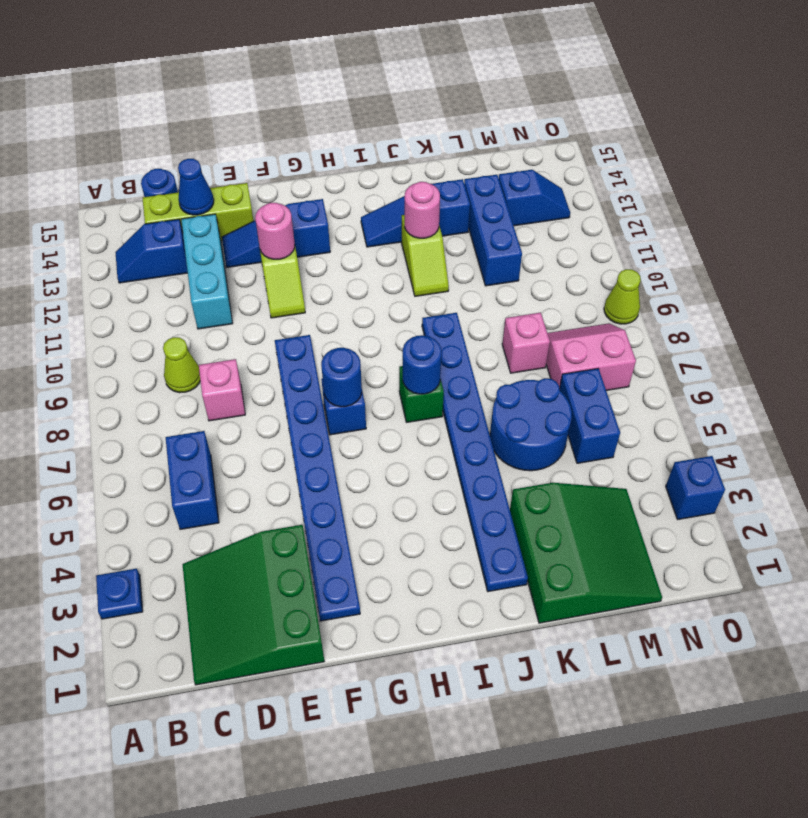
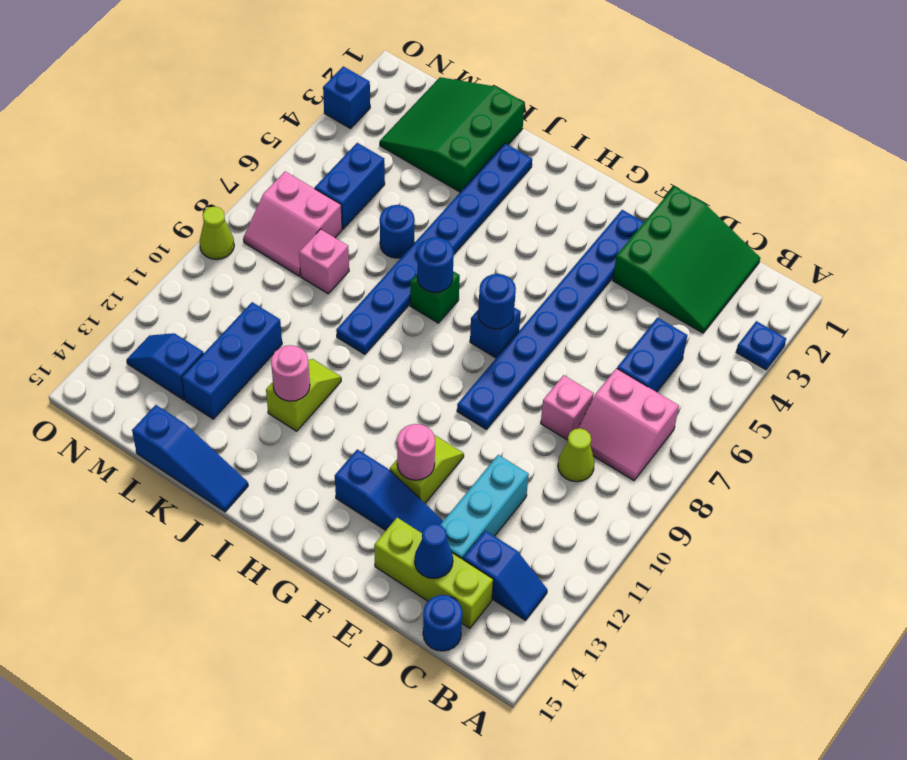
none -> pink slope B7:C8 level 1 top 7
blue slope I13:K13 level 1 top K -> blue slope J15:L15 level 1 top L
blue round brick K5:L6 level 1 -> blue round brick K6 level 1

